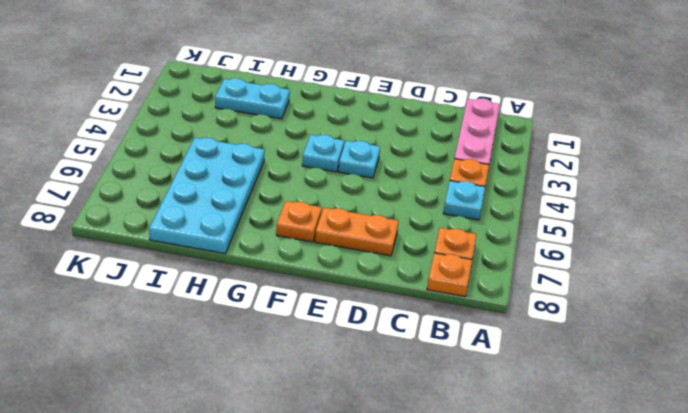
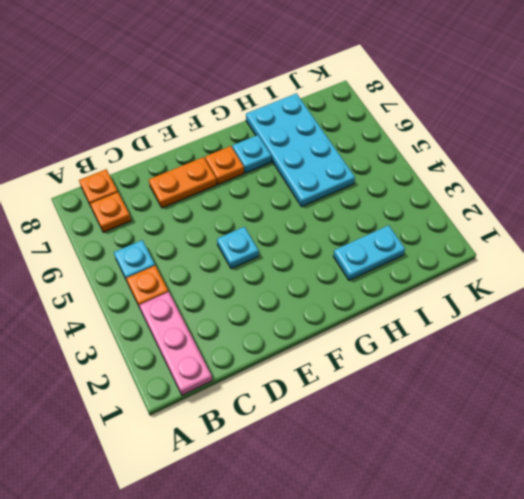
cyan plate F4 level 1 -> cyan plate G7 level 1

